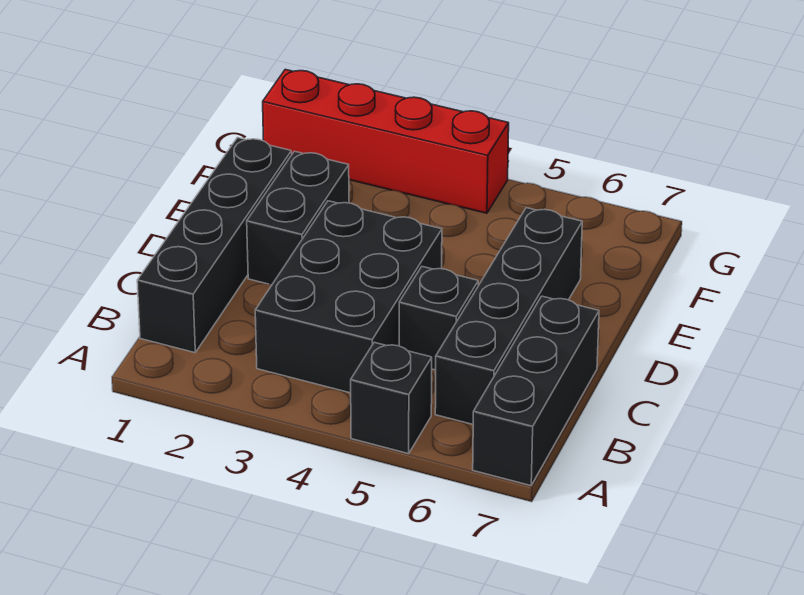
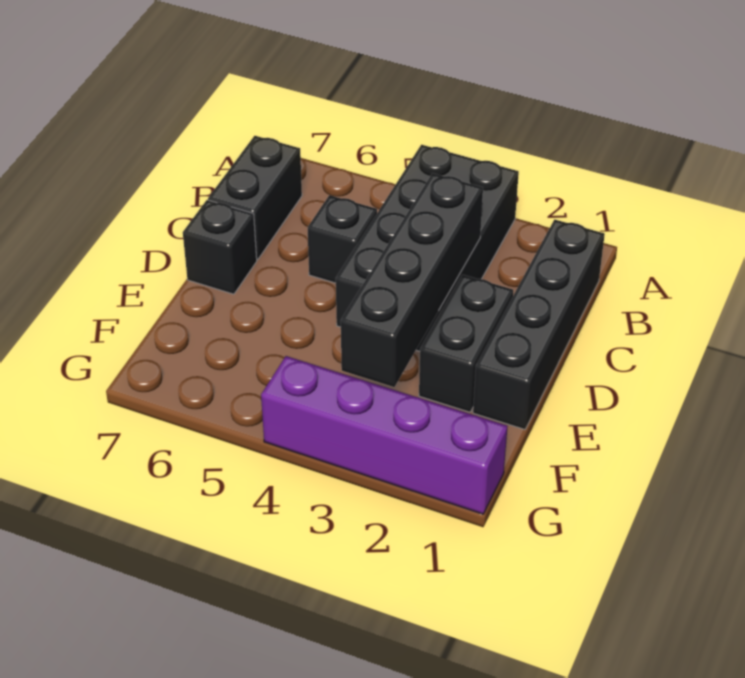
black brick A5 level 1 -> black brick D7 level 1
black brick A7:C7 level 1 -> black brick B7:C7 level 1
black brick B3:D4 level 1 -> black brick A3:D4 level 1
black brick B6:E6 level 1 -> black brick C3:F3 level 2
red brick G1:G4 level 1 -> purple brick G1:G4 level 1

